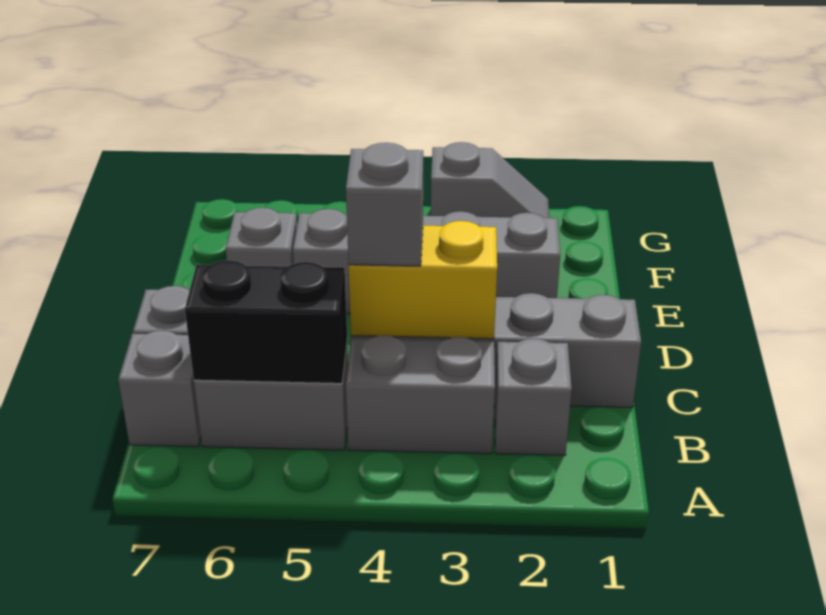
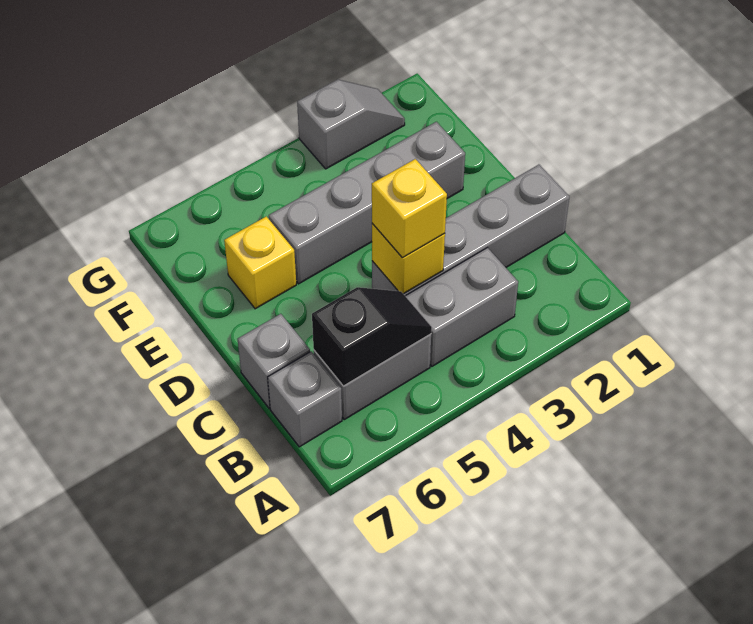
grey brick B2 level 1 -> none
black brick B5:B6 level 2 -> black slope B5:B6 level 2 top 6
yellow brick C3:C4 level 2 -> yellow brick C4 level 2
grey brick C4 level 3 -> yellow brick C4 level 3
grey brick E6 level 1 -> yellow brick E6 level 1

